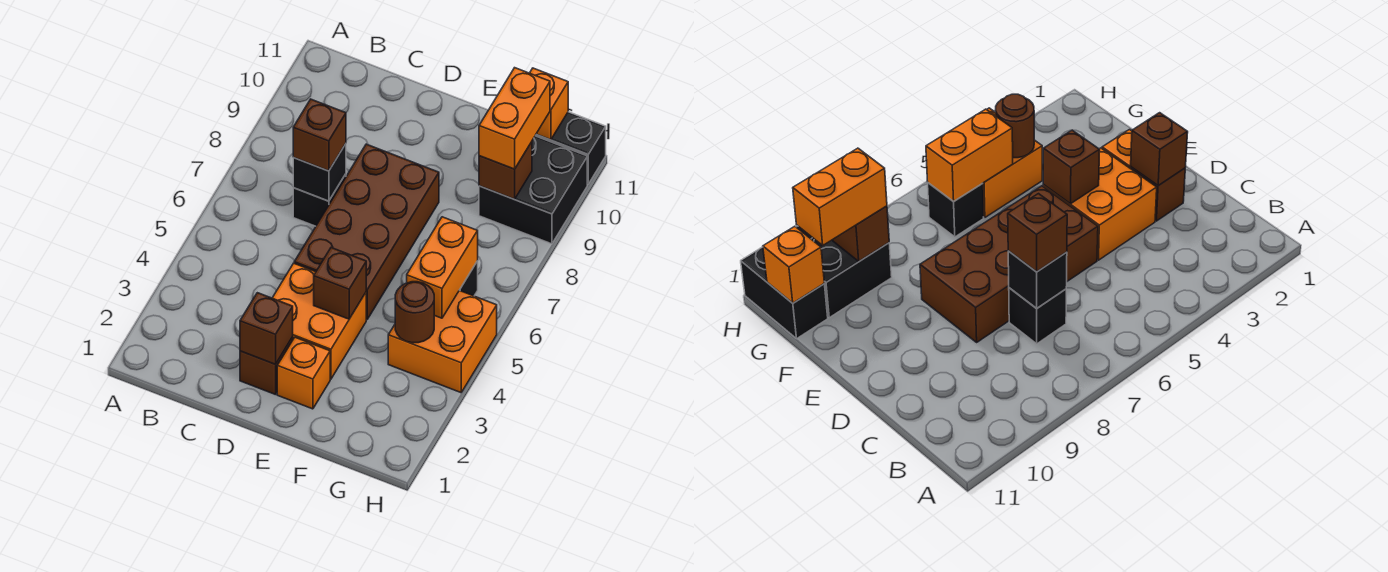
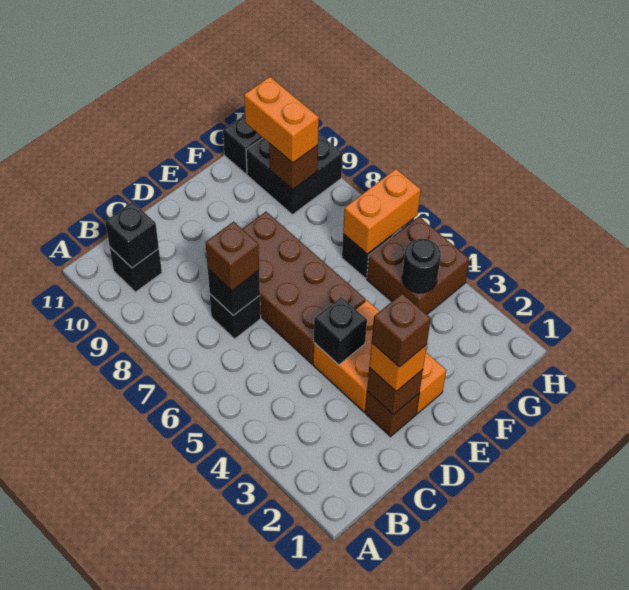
none -> black brick B10 level 1
none -> black brick B10 level 2
none -> black brick D4 level 2
brown brick E4 level 2 -> brown brick D2 level 4
orange brick G4:H5 level 1 -> brown brick G4:H5 level 1
brown round brick G4 level 2 -> black round brick G4 level 2
orange brick G5:G6 level 2 -> orange brick G6:H6 level 2
orange brick G11 level 2 -> orange brick D2 level 3

